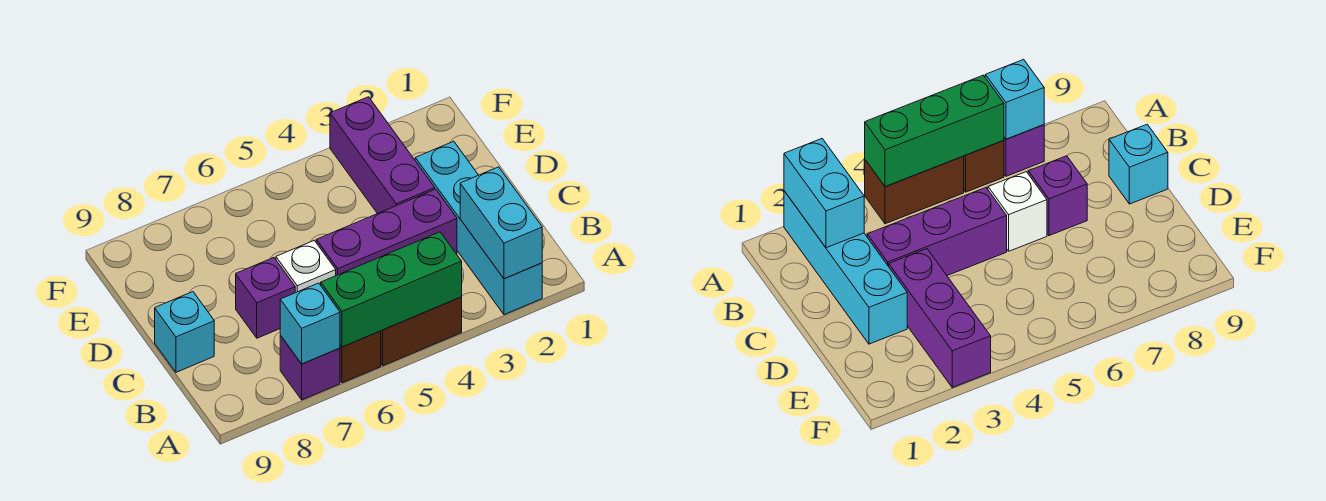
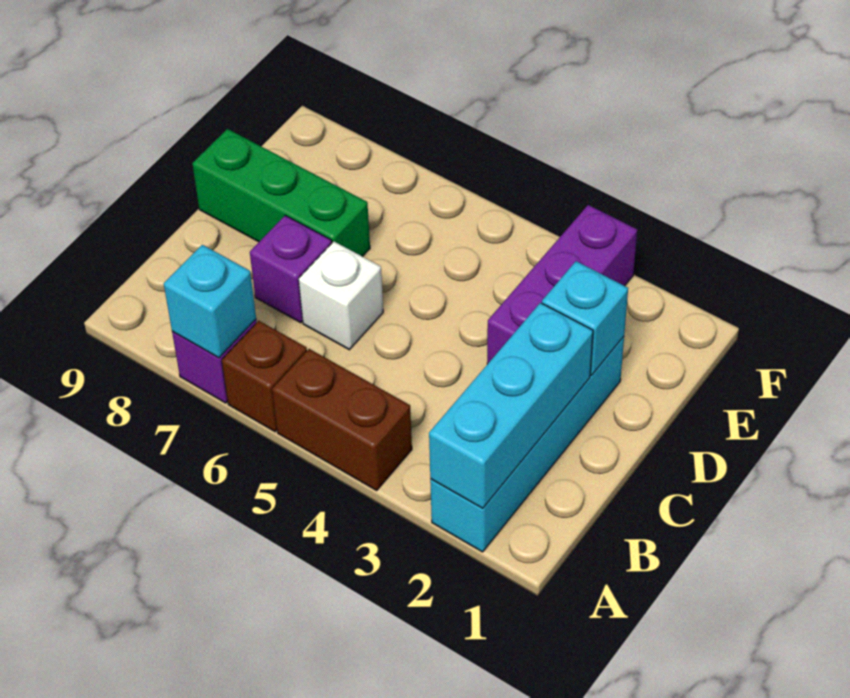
cyan brick A2:B2 level 2 -> cyan brick A2:C2 level 2
green brick A4:A6 level 2 -> green brick D7:D9 level 1
purple brick C3:C5 level 1 -> none
cyan brick C9 level 1 -> cyan brick D2 level 2

